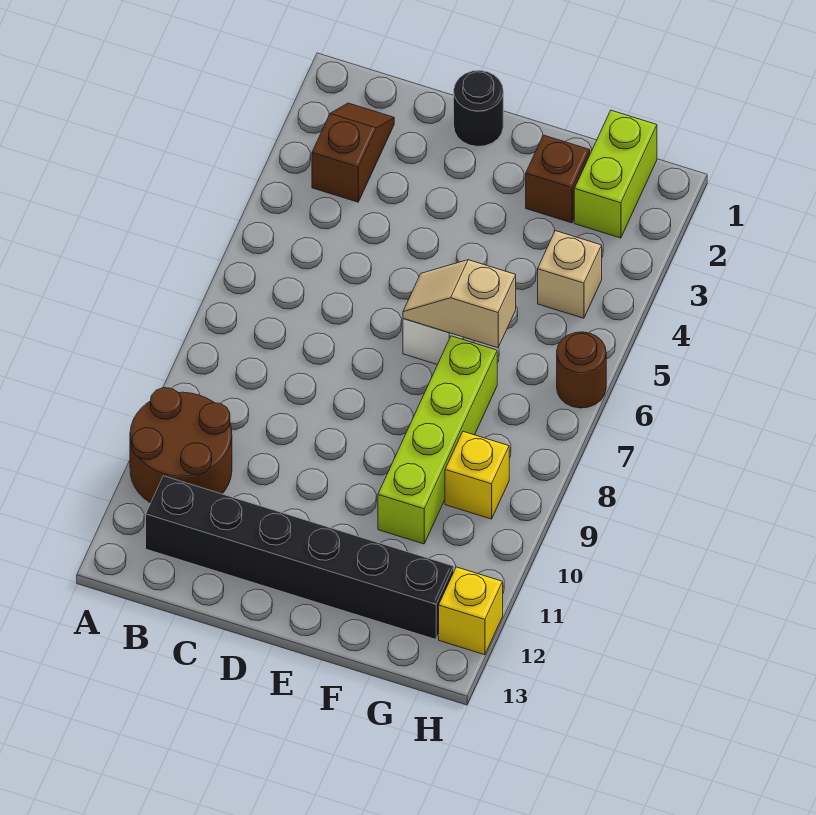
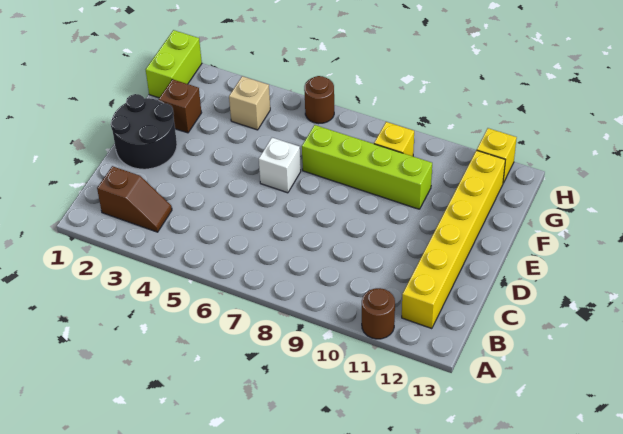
brown round brick A10:B11 level 1 -> brown round brick A11 level 1
brown slope B2:B3 level 1 top 3 -> brown slope B2:B3 level 1 top 2
black brick B12:G12 level 1 -> yellow brick B12:G12 level 1
black round brick D1 level 1 -> black round brick D1:E2 level 1
tan slope E6:F6 level 2 top F -> none
lime brick G1:G2 level 1 -> lime brick G1:H1 level 1

